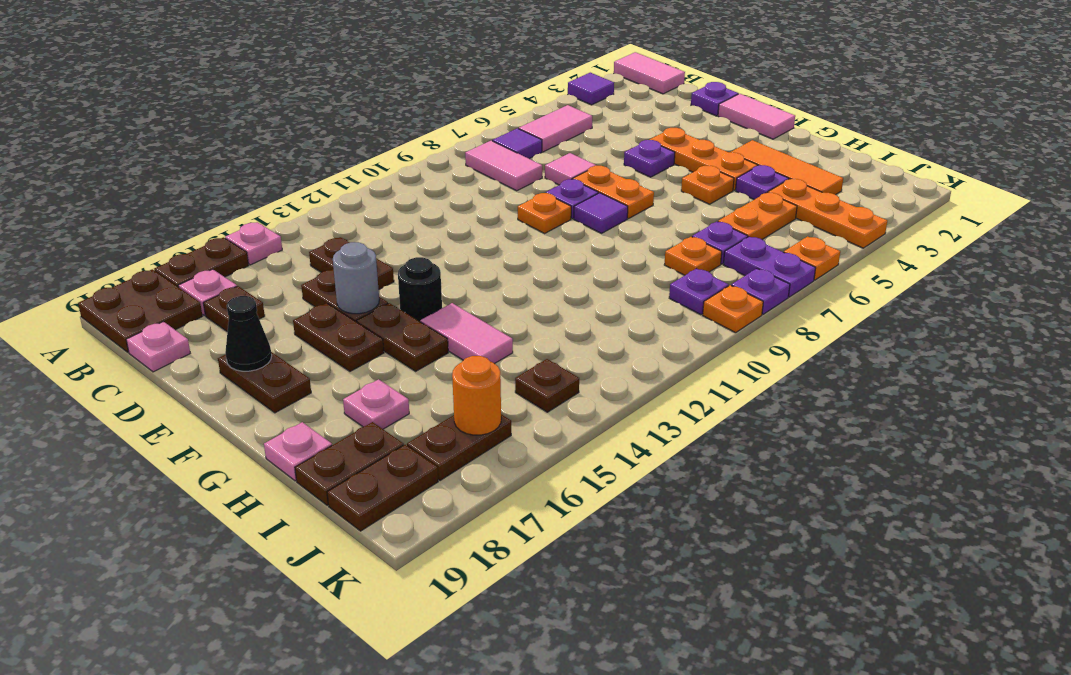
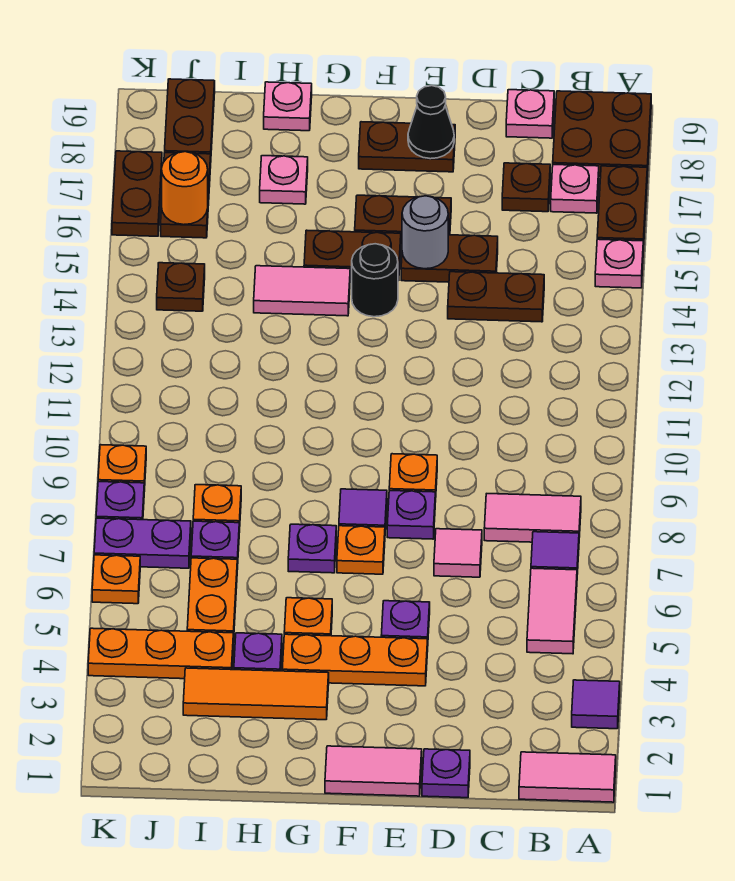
orange plate E7:F7 level 1 -> orange plate F7 level 1
brown plate I18:I19 level 1 -> brown plate K16:K17 level 1
purple plate J9 level 1 -> purple plate G7 level 1

